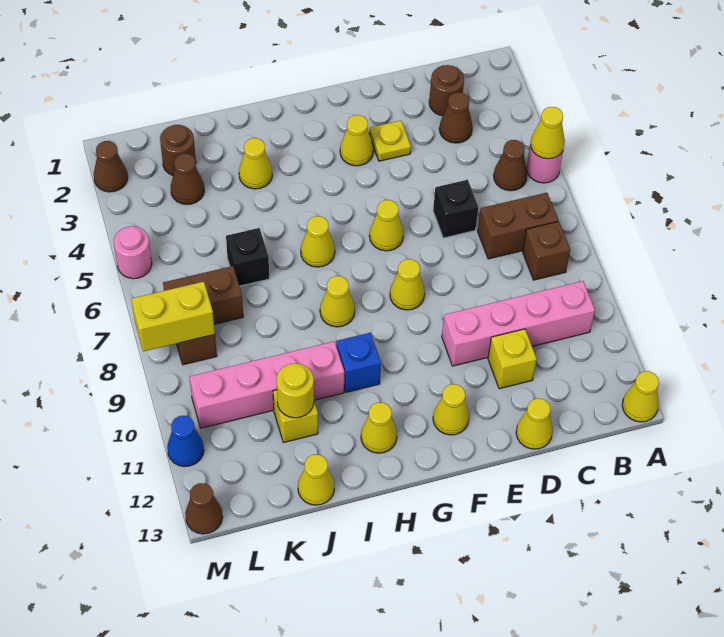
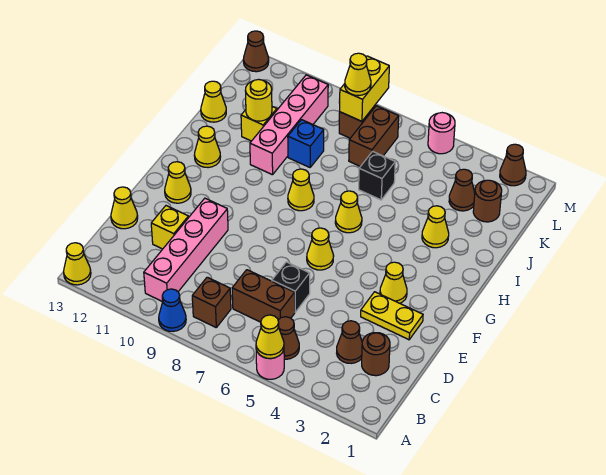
brown brick B7:C7 level 1 -> brown brick C6:C7 level 1
yellow plate E3 level 1 -> yellow plate E2:E3 level 1
yellow cone F8 level 1 -> yellow cone L8 level 3
blue brick H10 level 1 -> blue brick J9 level 1
blue cone M11 level 1 -> blue cone A9 level 1

